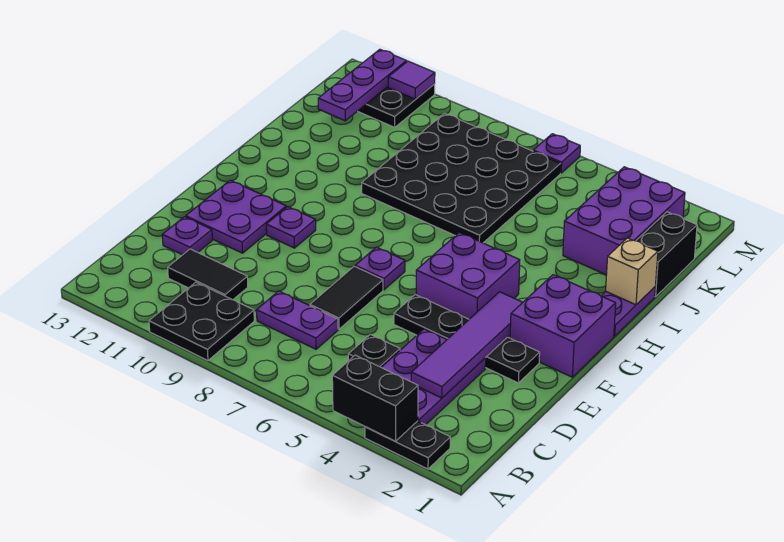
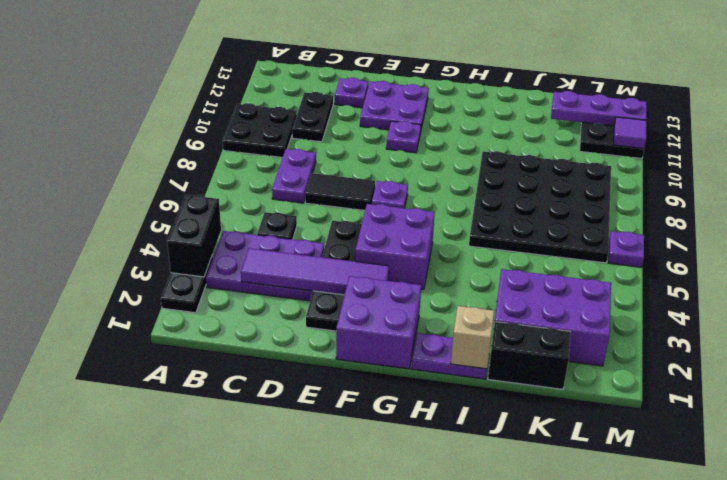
black tile C10:C11 level 1 -> black plate C10:C11 level 1

